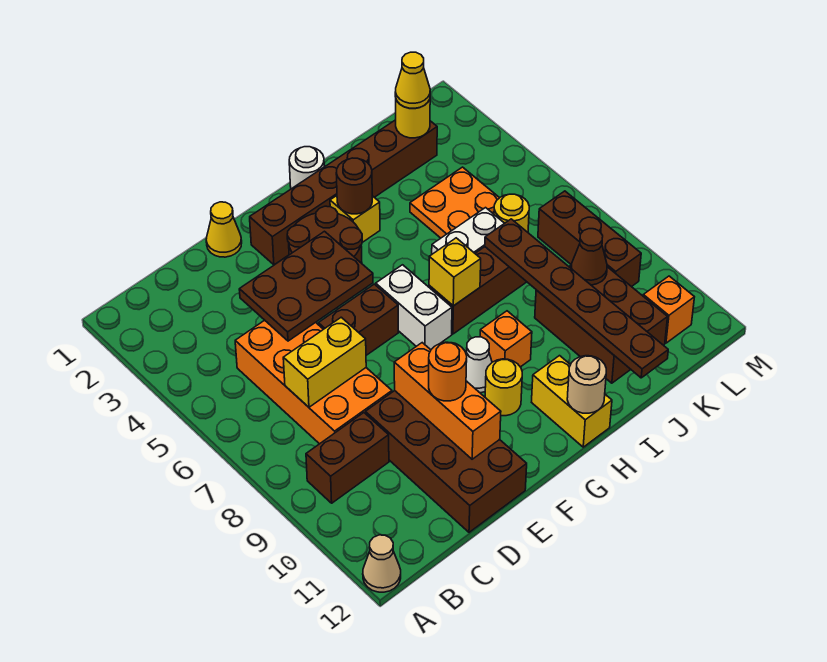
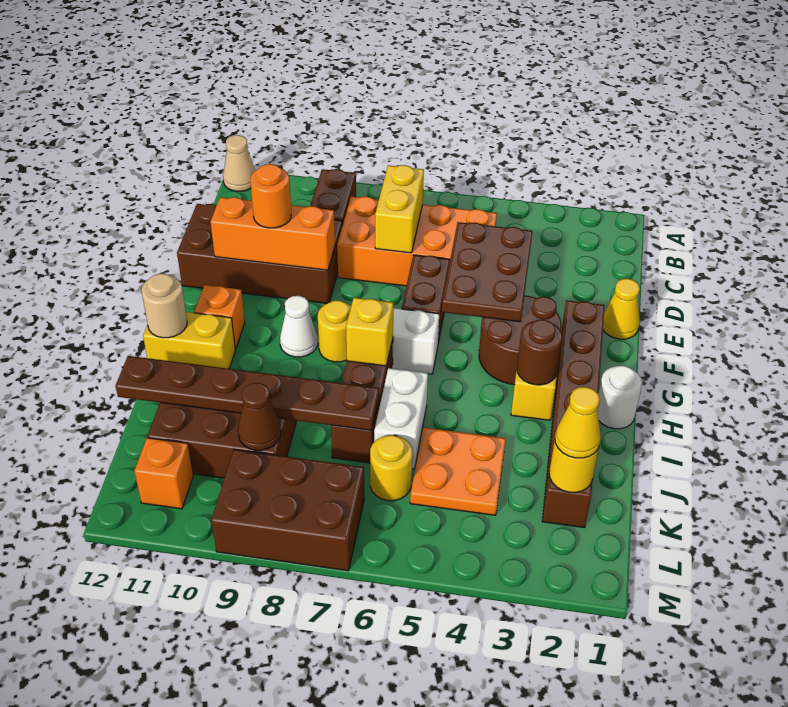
yellow round brick G10 level 1 -> yellow round brick G8 level 1
orange brick H9 level 1 -> orange brick G11 level 1
brown brick L7:L9 level 1 -> brown brick L7:M9 level 1

